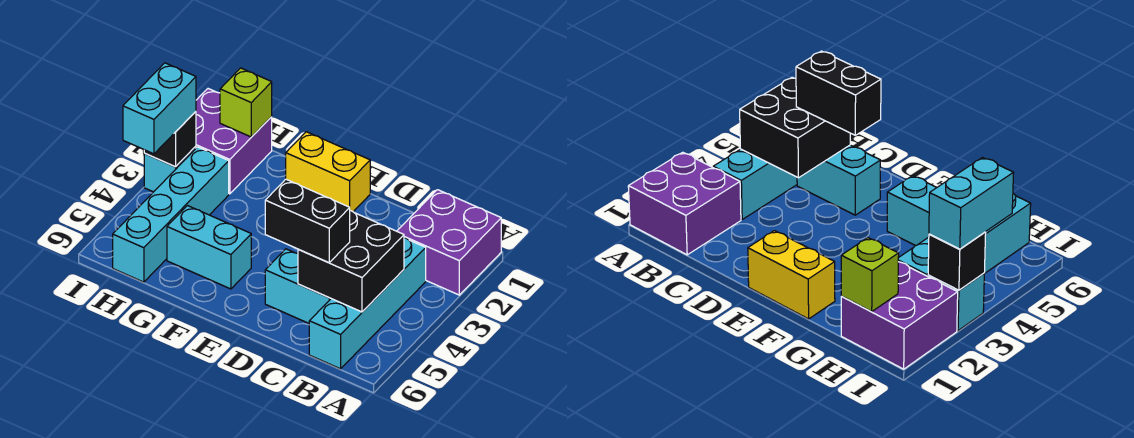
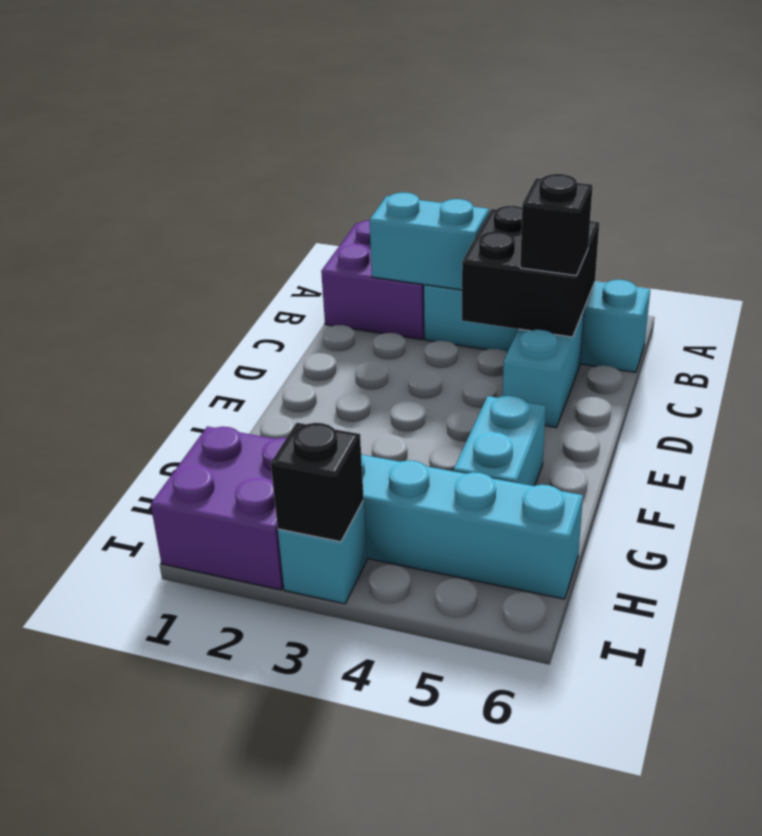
black brick C5:D5 level 3 -> black brick C5 level 3
yellow brick E1:F1 level 1 -> none
lime brick H1 level 2 -> none
cyan brick I3:I4 level 3 -> cyan brick B2:B3 level 2

